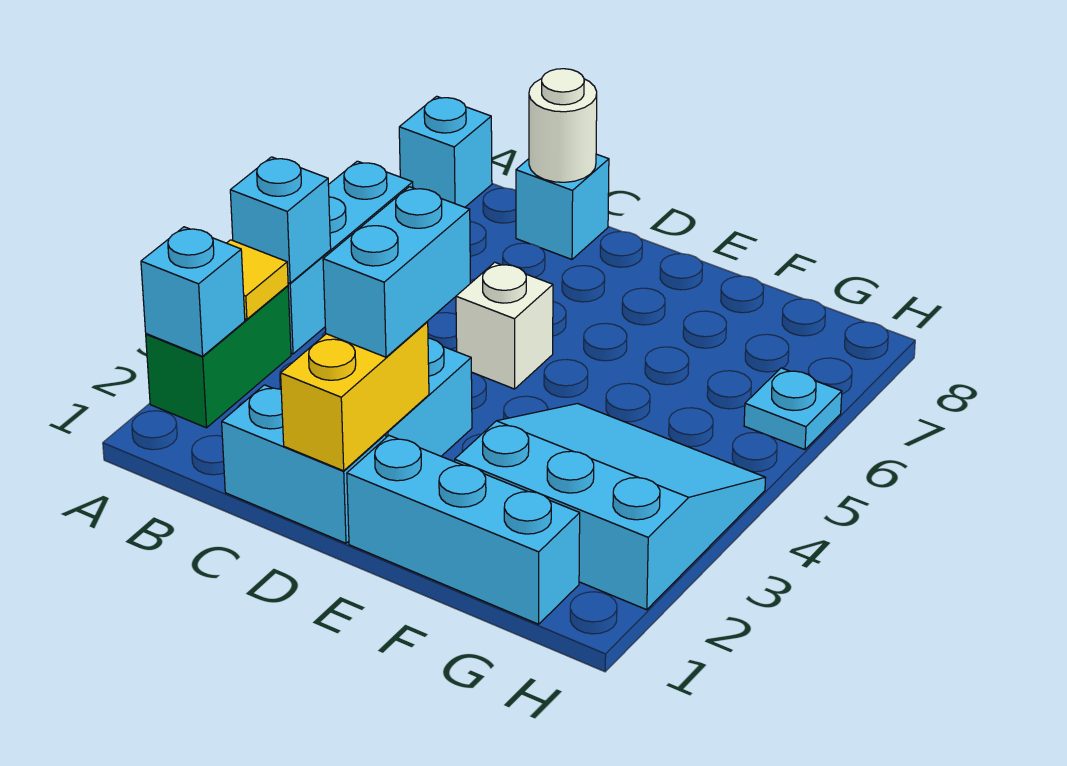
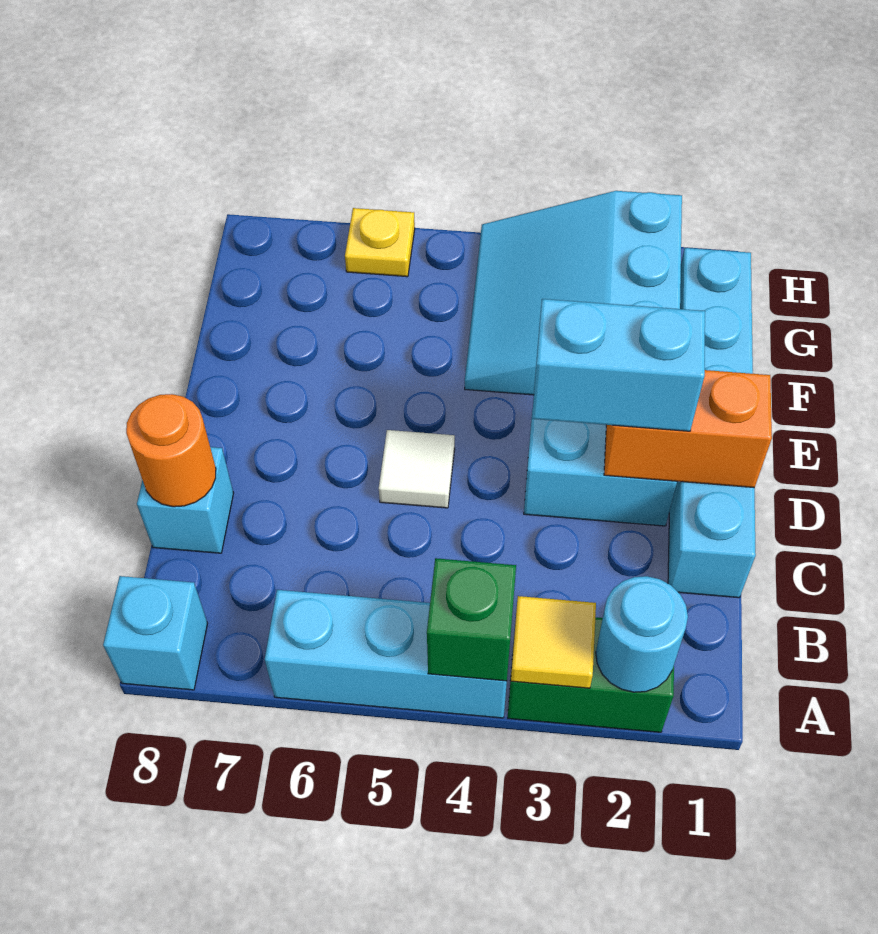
cyan brick A2 level 2 -> cyan round brick A2 level 2
cyan brick A4 level 2 -> green brick A4 level 2
white round brick C8 level 2 -> orange round brick C8 level 2
yellow brick D1:D2 level 2 -> orange brick D1:D2 level 2
white brick D5 level 1 -> white tile D5 level 1
cyan plate H6 level 1 -> yellow plate H6 level 1

